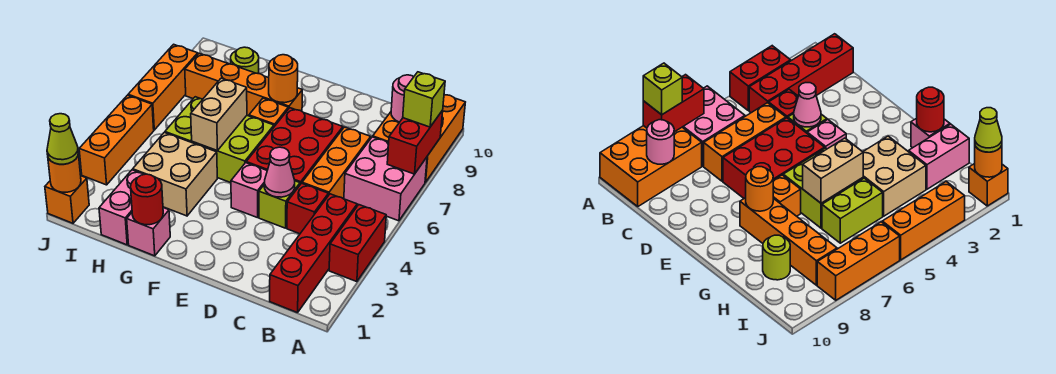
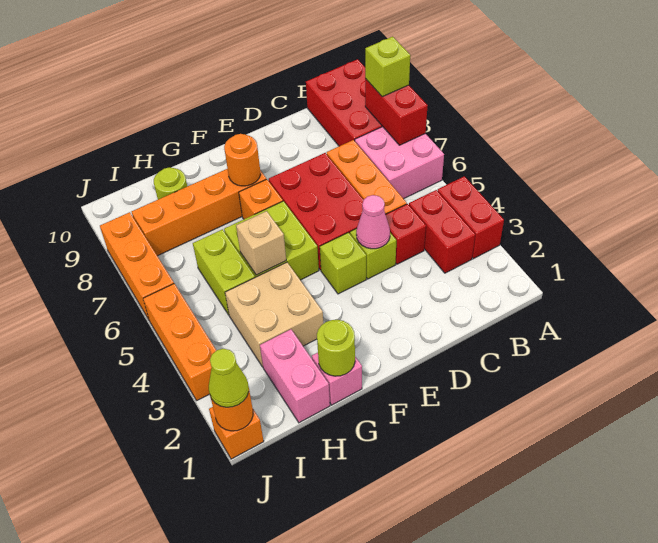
orange brick A8:B10 level 1 -> red brick A8:B10 level 1
red brick B1:B4 level 1 -> red brick B3:B4 level 1
pink round brick B9 level 2 -> none
pink brick E4 level 1 -> lime brick E4 level 1
red round brick G1 level 2 -> lime round brick G1 level 2
tan brick G5:G6 level 2 -> tan brick G5 level 2

